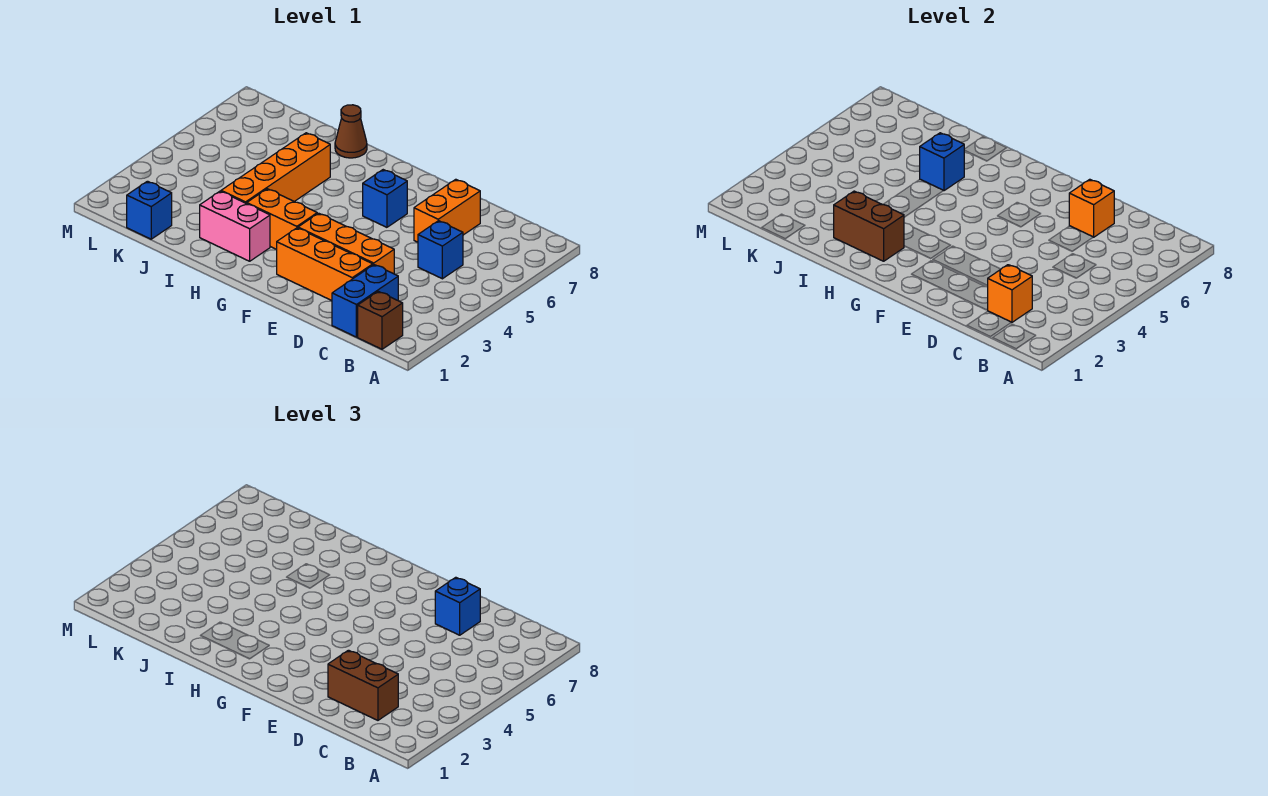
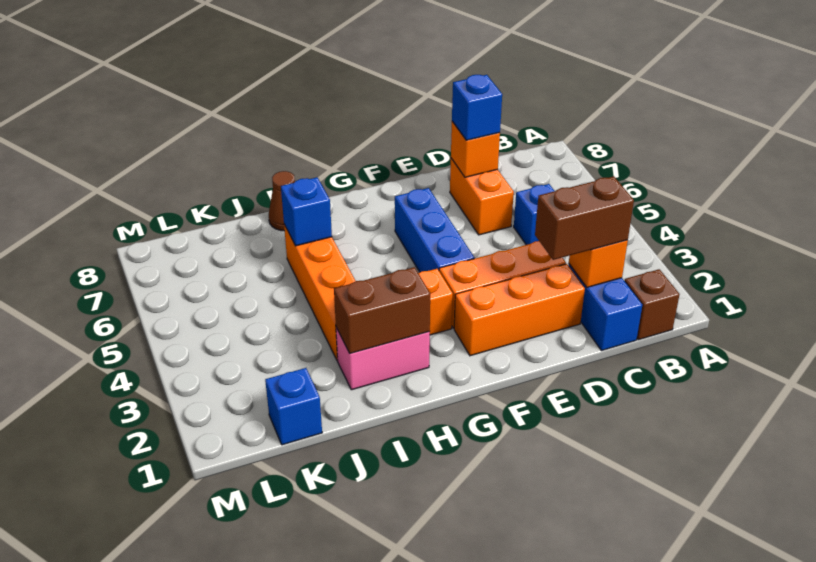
blue brick F6 level 1 -> blue brick F4:F6 level 1

